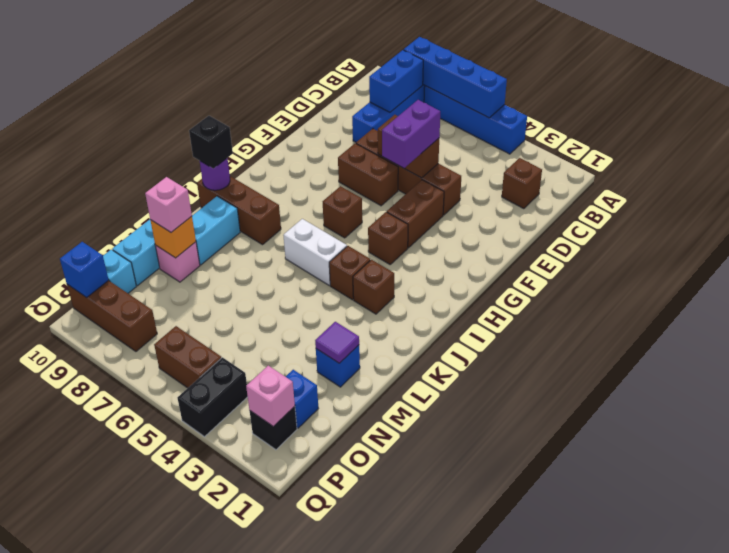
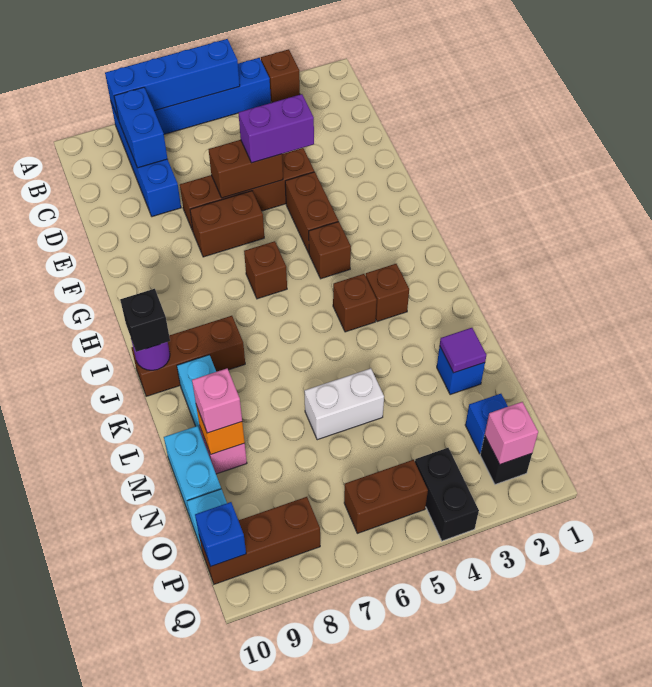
brown brick C2 level 1 -> brown brick A3 level 1
purple brick E5:F5 level 3 -> purple brick E4:E5 level 3
white brick J5:J6 level 1 -> white brick M5:M6 level 1

